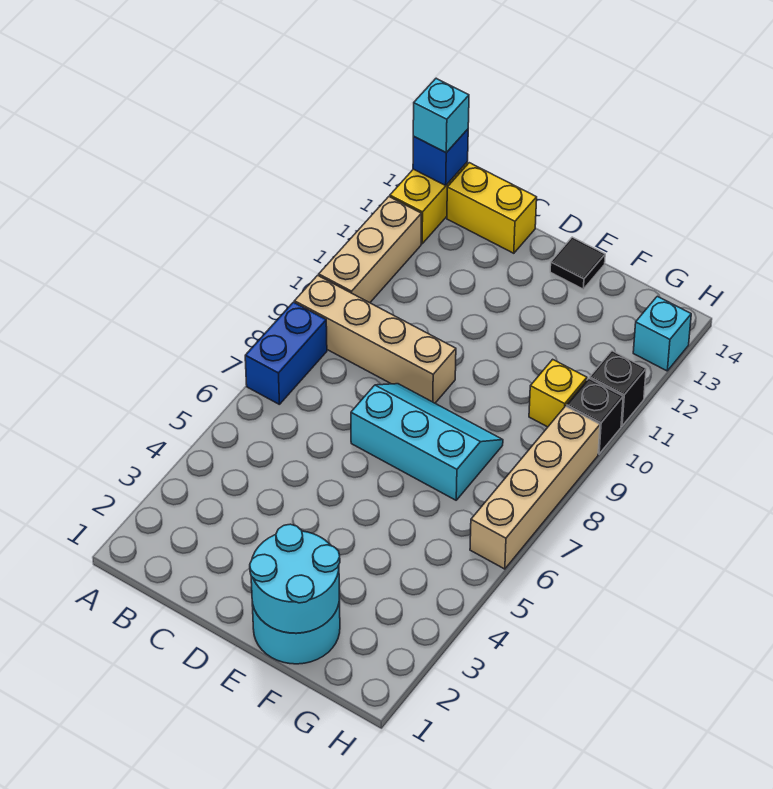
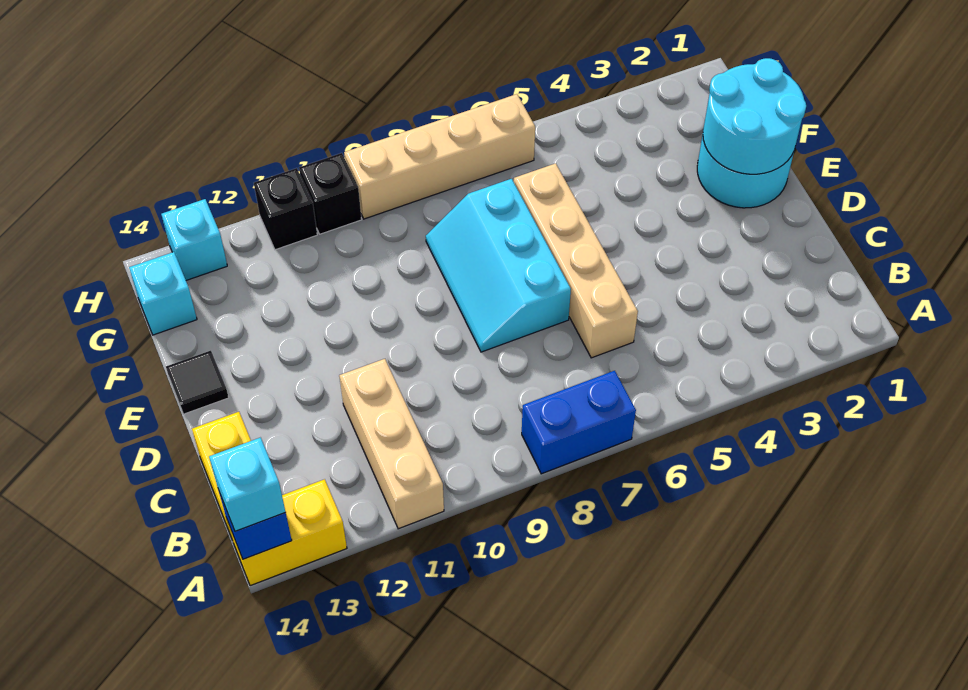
tan brick A9:D9 level 1 -> tan brick C6:F6 level 1
tan brick A10:A12 level 1 -> tan brick A11:C11 level 1
yellow brick G10 level 1 -> none
none -> cyan brick G14 level 1

